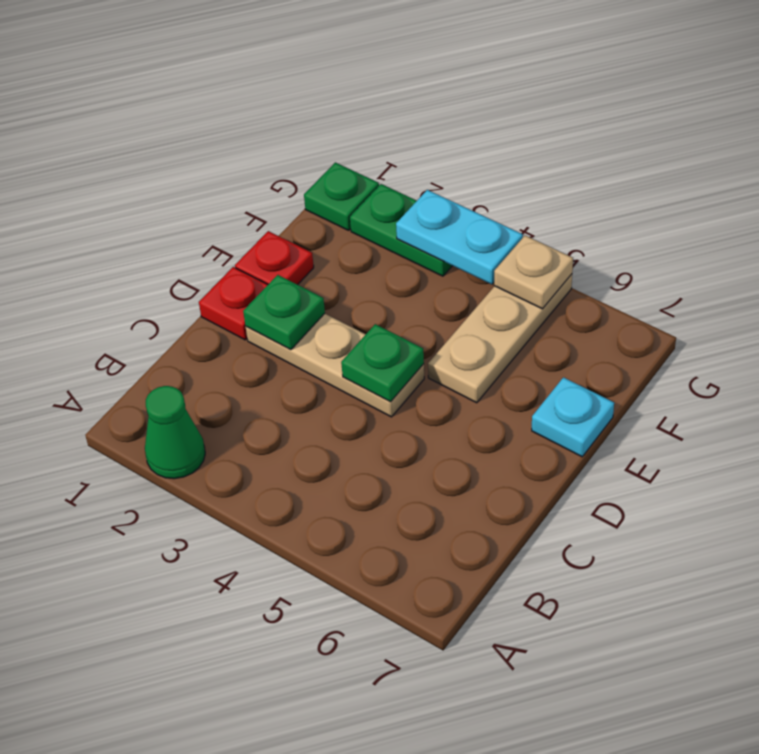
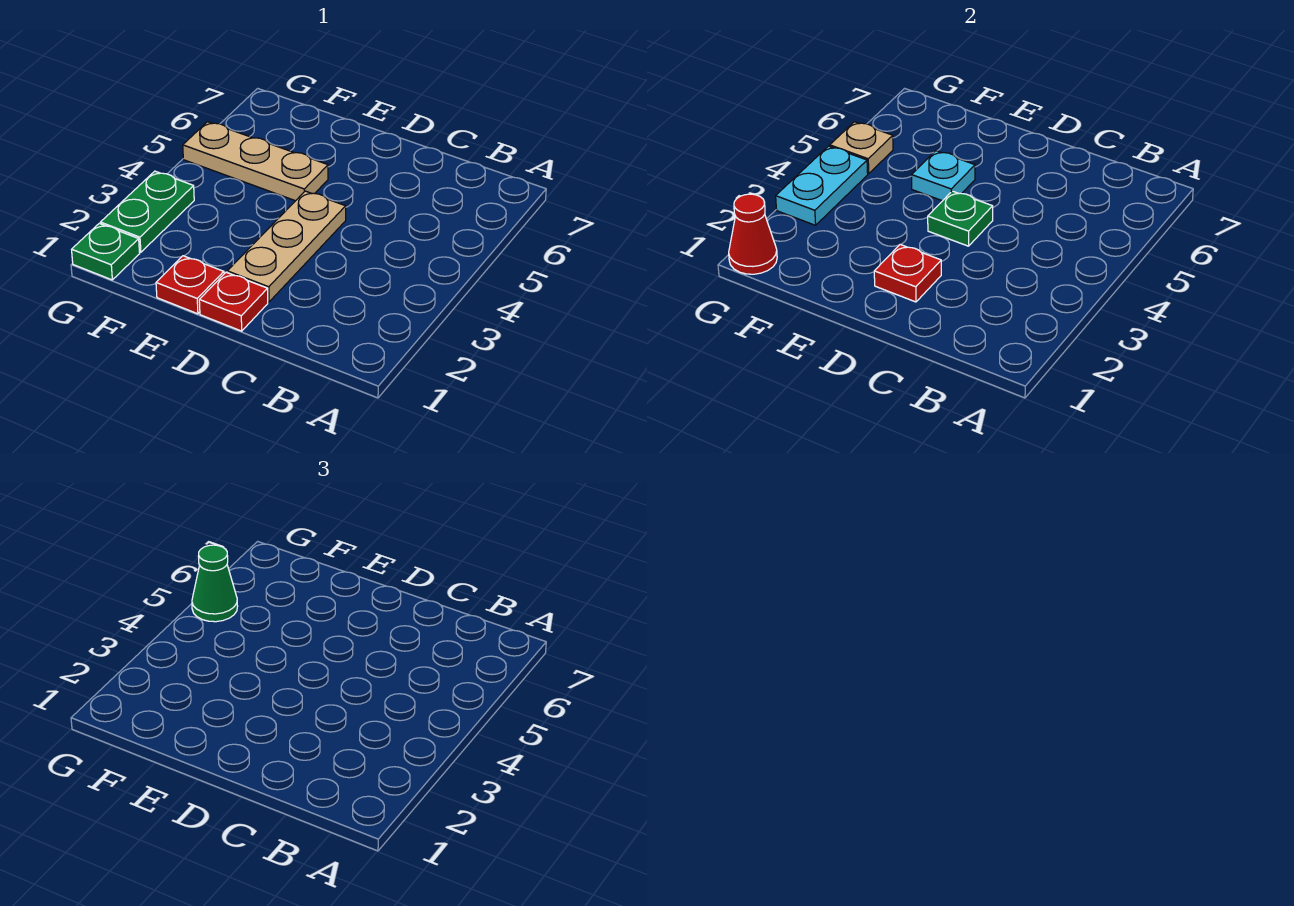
green cone A2 level 1 -> green cone G5 level 3
green plate D2 level 2 -> red plate D2 level 2
cyan plate E7 level 1 -> cyan plate E5 level 2
none -> red cone G1 level 2

